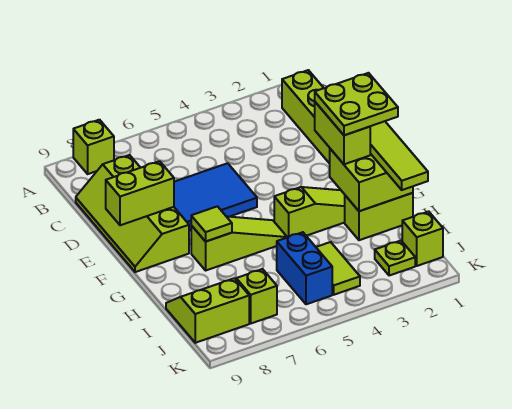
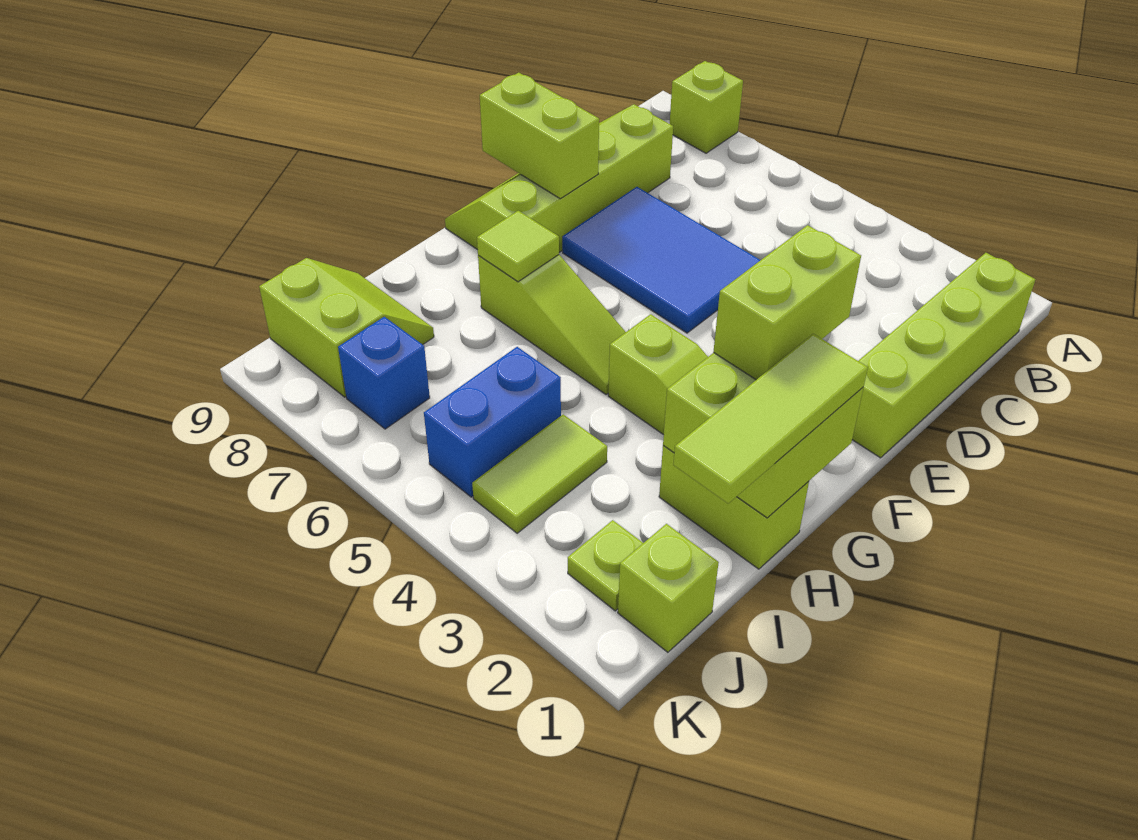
lime plate F1:G2 level 4 -> none
lime brick J7 level 1 -> blue brick J7 level 1

